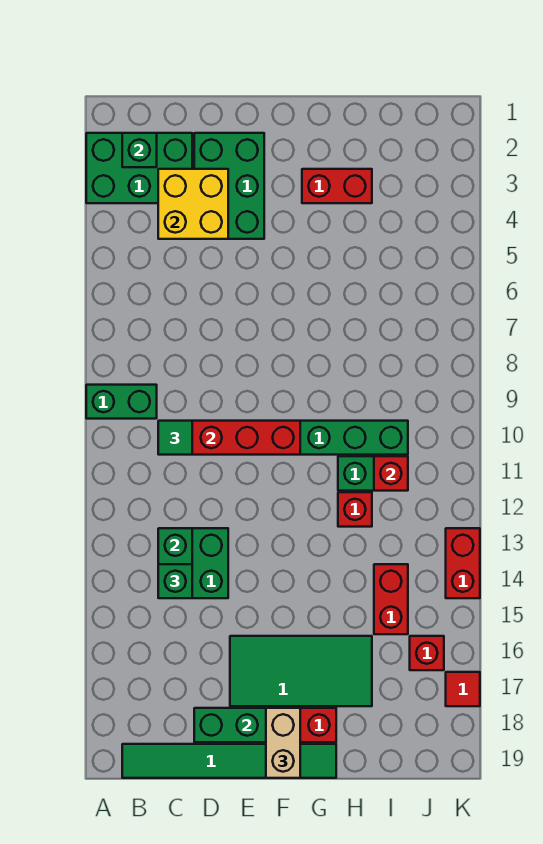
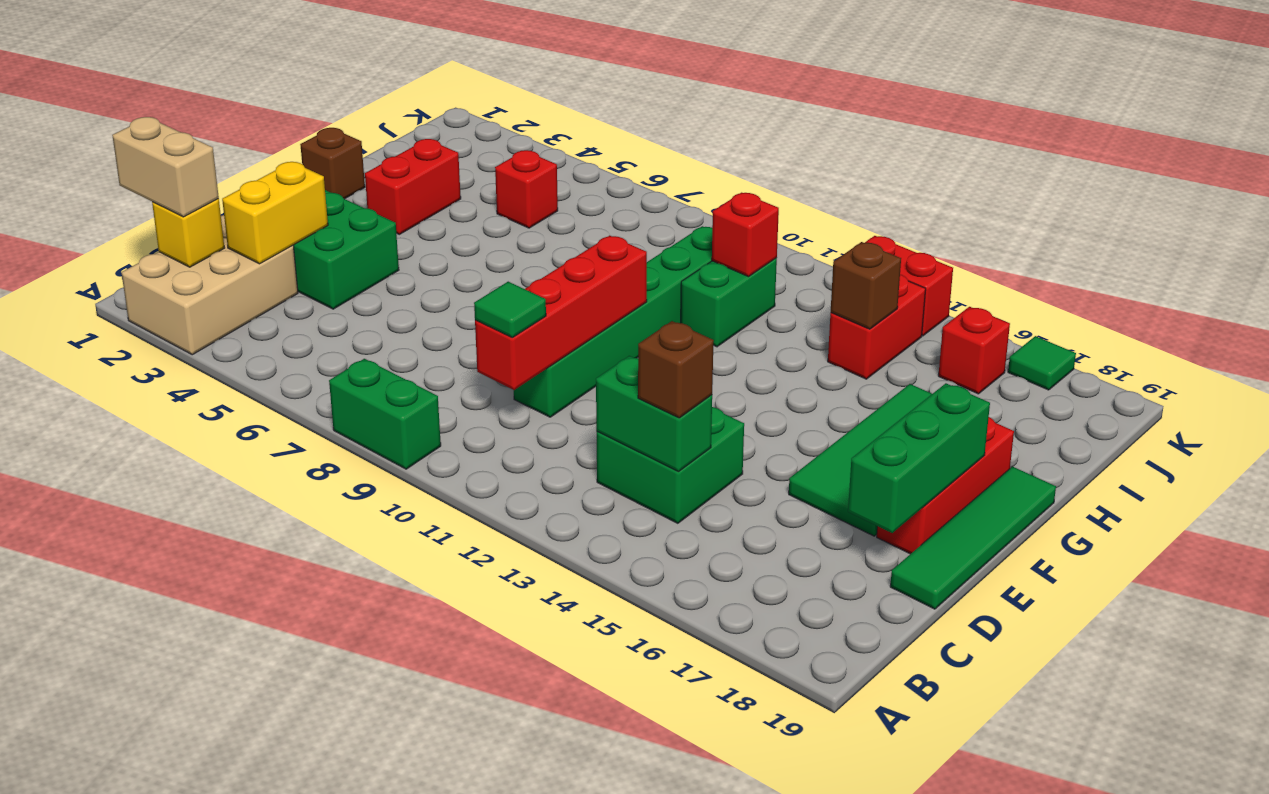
green brick A2:C3 level 1 -> tan brick A2:C3 level 1
green brick A9:B9 level 1 -> green brick A8:A9 level 1
green brick B2 level 2 -> yellow brick B2 level 2
green tile B19:G19 level 1 -> green tile D19:G19 level 1
yellow brick C3:D4 level 2 -> yellow brick C3:D3 level 2
green brick C14 level 3 -> brown brick C14 level 3
tan brick F18:F19 level 3 -> tan brick B1:B2 level 3
none -> brown brick G1 level 1
red brick H12 level 1 -> red brick I5 level 1
red brick I14:I15 level 1 -> red brick I14:J14 level 1
none -> brown brick I14 level 2
red tile K17 level 1 -> green tile K17 level 1

